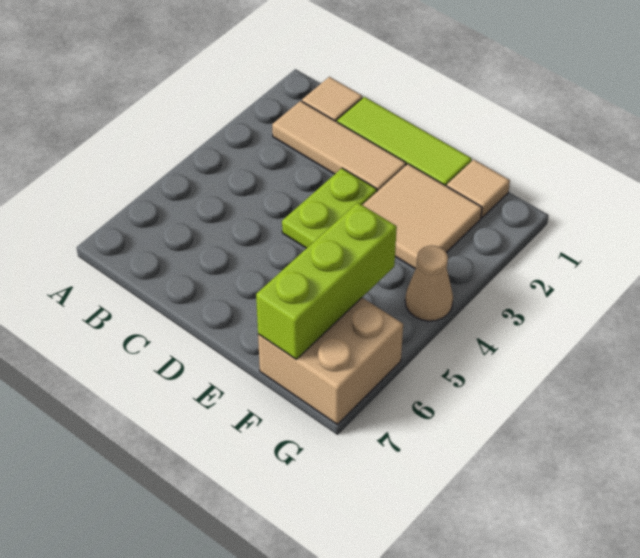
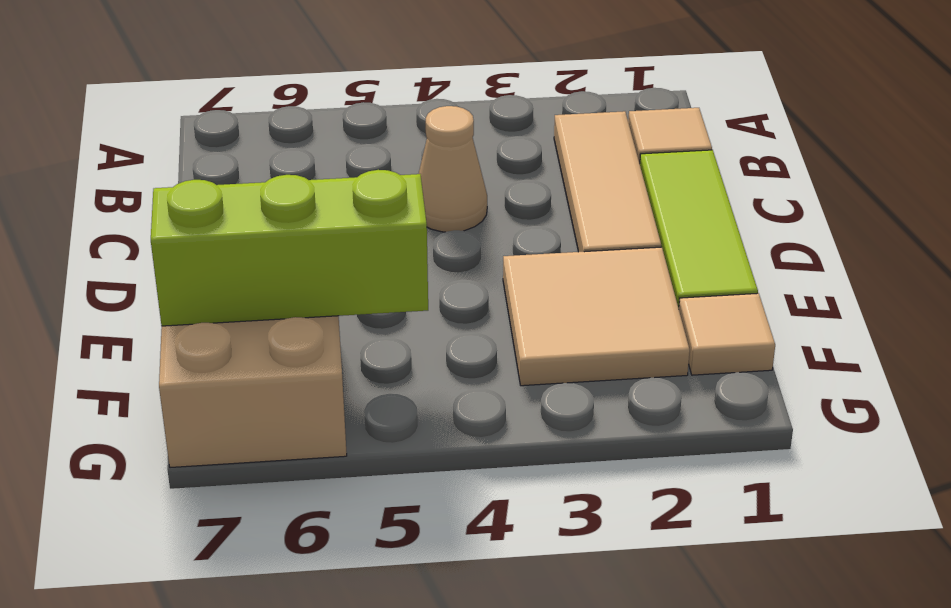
lime plate D3:D4 level 1 -> none
tan cone G4 level 1 -> tan cone C4 level 1

